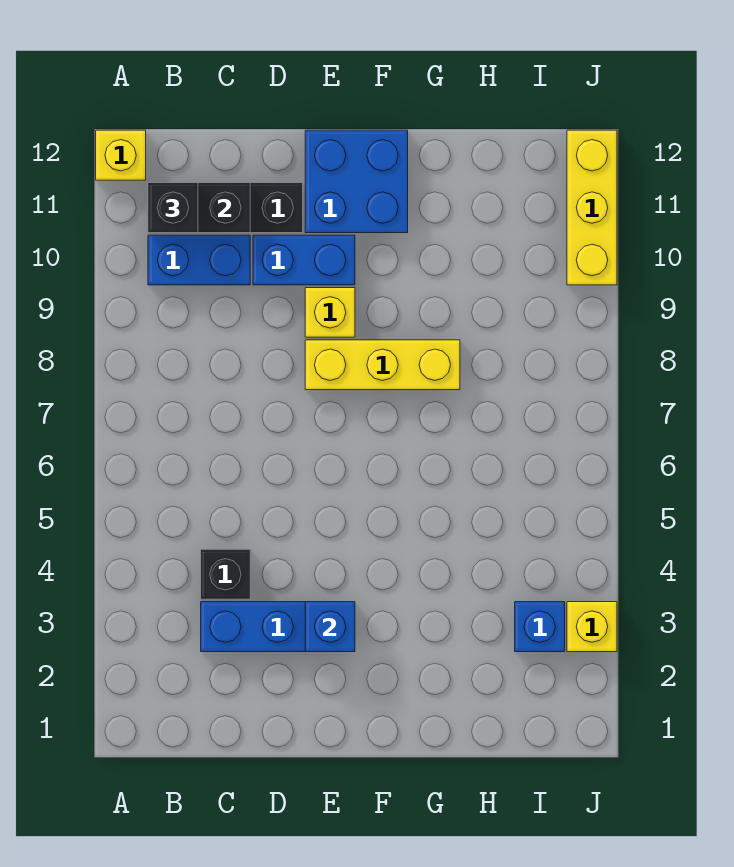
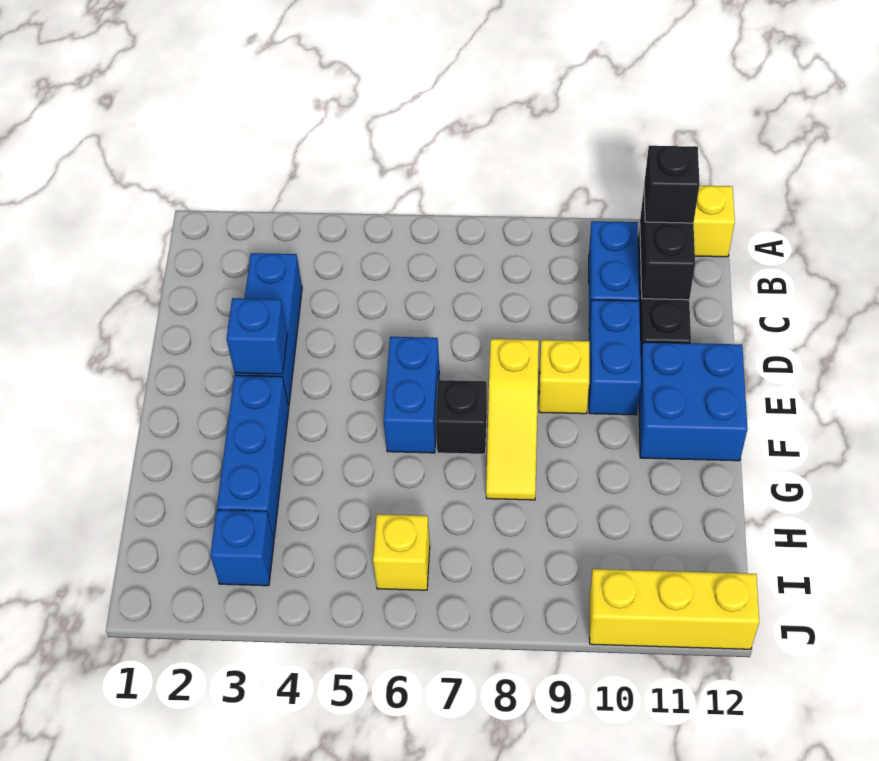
black brick C4 level 1 -> black brick F7 level 1
none -> blue brick E6:F6 level 1
yellow brick E8:G8 level 1 -> yellow slope E8:G8 level 1 top E
none -> blue brick F3:H3 level 1
yellow brick J3 level 1 -> yellow brick I6 level 1

